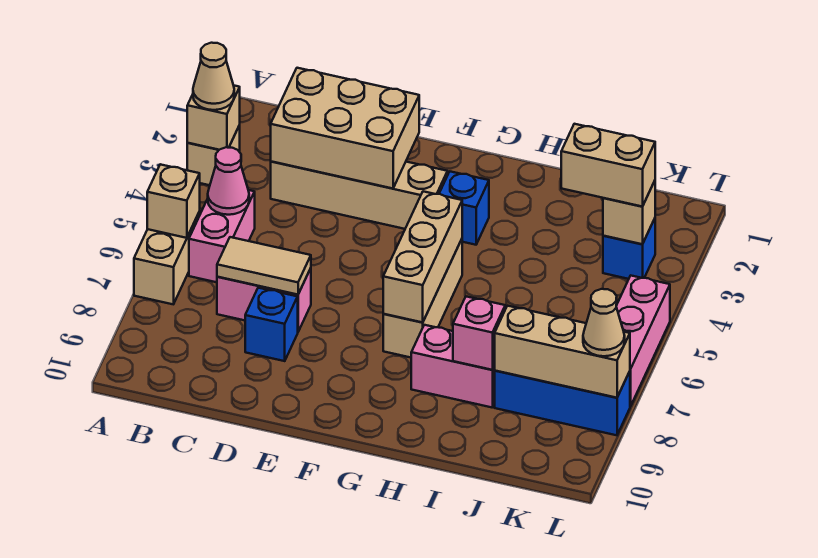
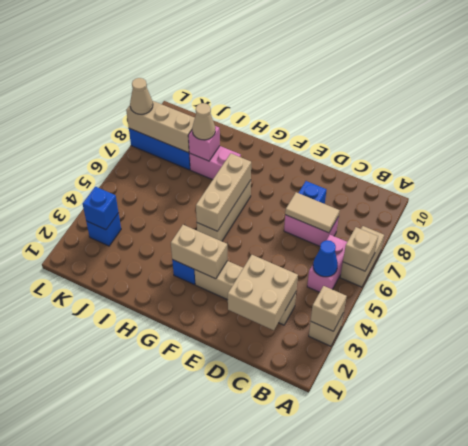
tan cone A3 level 3 -> tan cone I8 level 3
pink cone B5 level 2 -> blue cone B5 level 2
tan brick C2:E3 level 2 -> tan brick C2:D3 level 2
tan brick J3:K3 level 3 -> tan brick F3:G3 level 2
tan brick K3 level 2 -> blue brick K3 level 2
pink brick L5:L7 level 1 -> none

